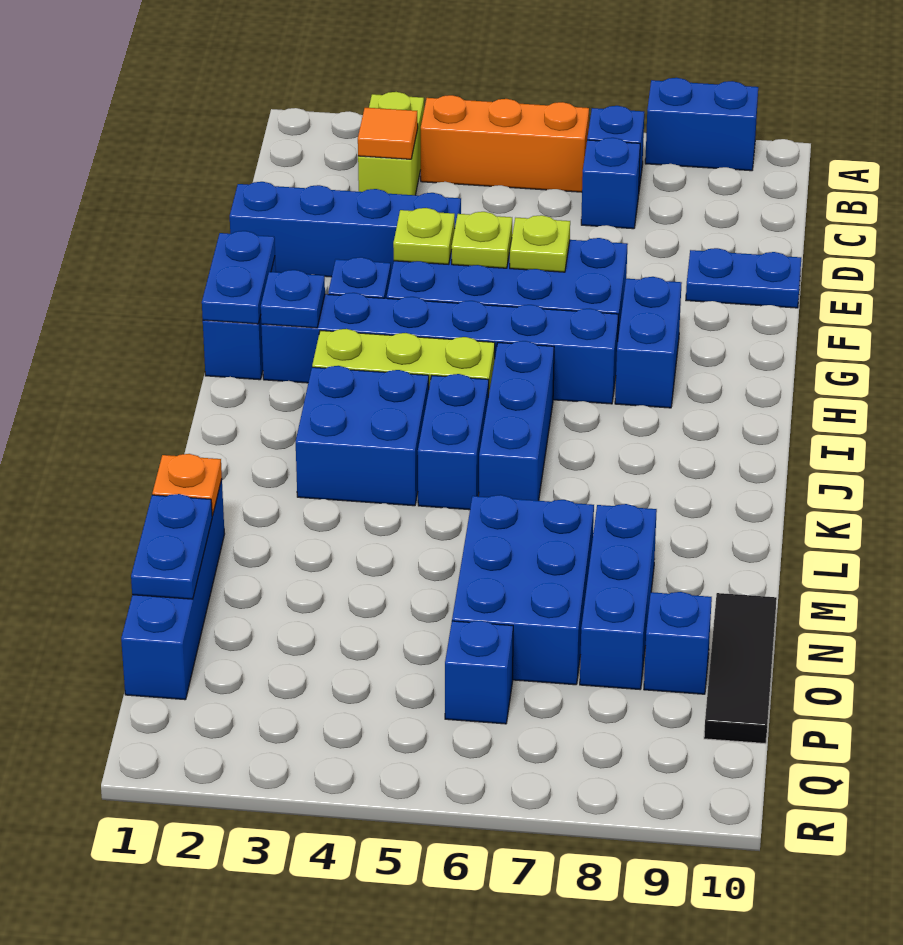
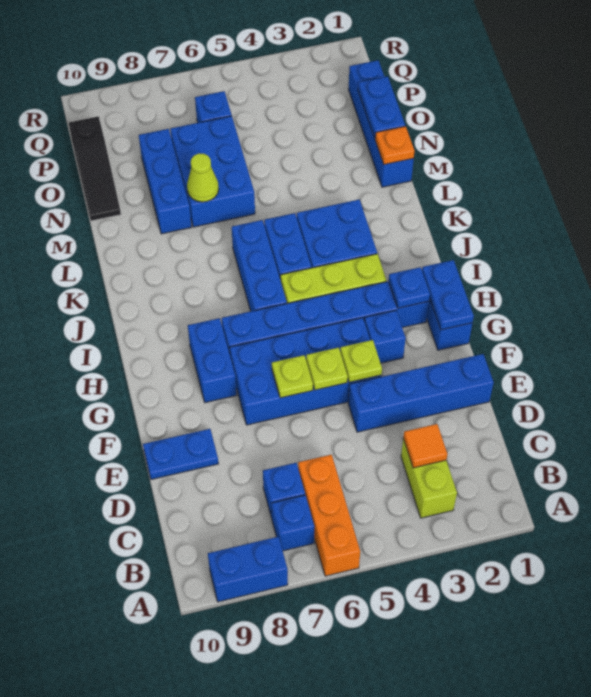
orange brick B4:B6 level 1 -> orange brick A6:C6 level 1
none -> lime cone M7 level 2
black tile N10:P10 level 1 -> black slope N10:P10 level 1 top P
blue brick O9 level 1 -> none

